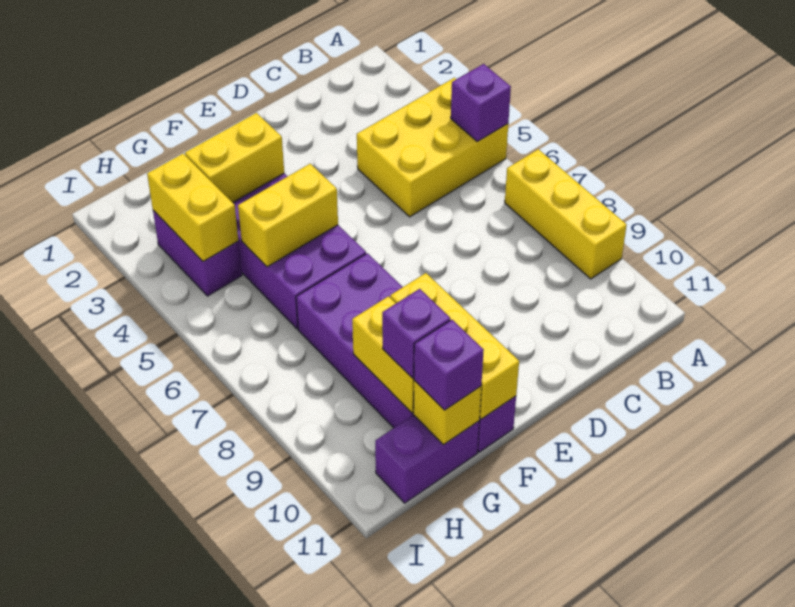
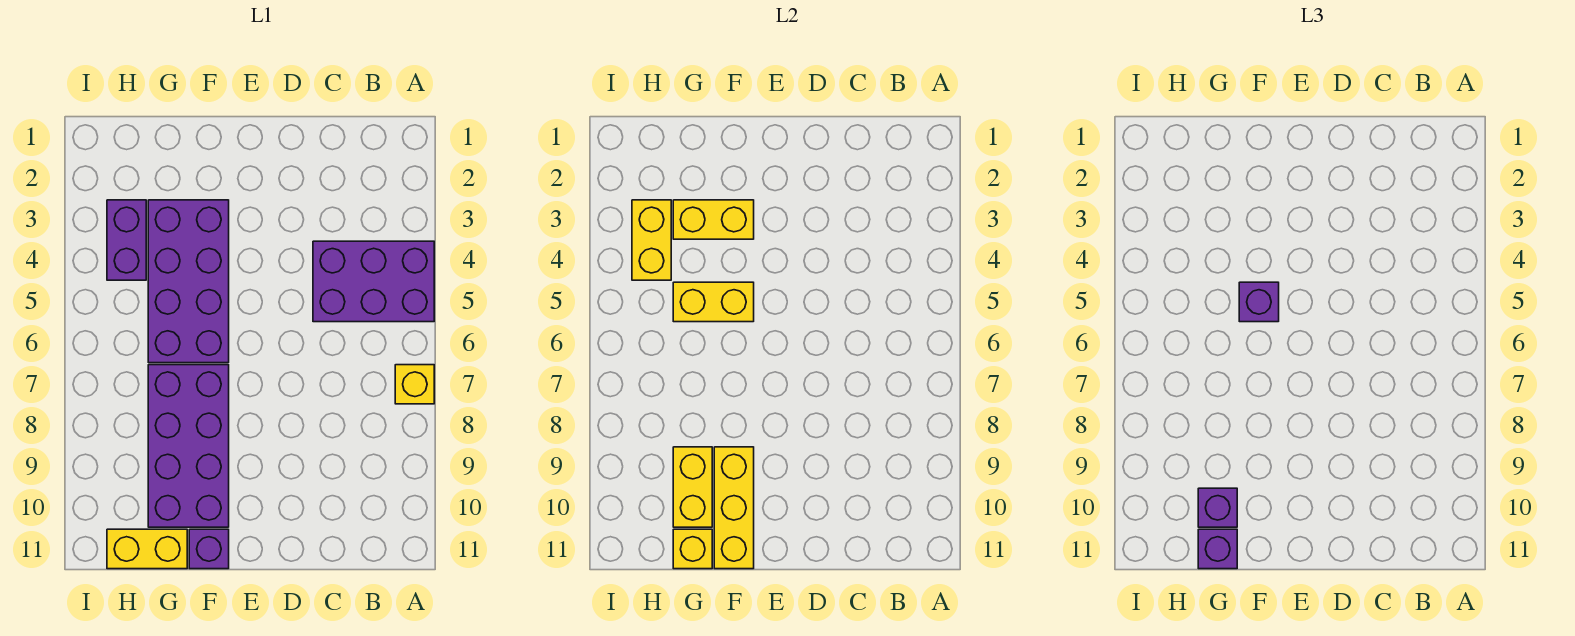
yellow brick A4:C5 level 1 -> purple brick A4:C5 level 1
purple brick A5 level 2 -> purple brick F5 level 3
yellow brick A7:A9 level 1 -> yellow brick A7 level 1
purple brick G11:H11 level 1 -> yellow brick G11:H11 level 1

